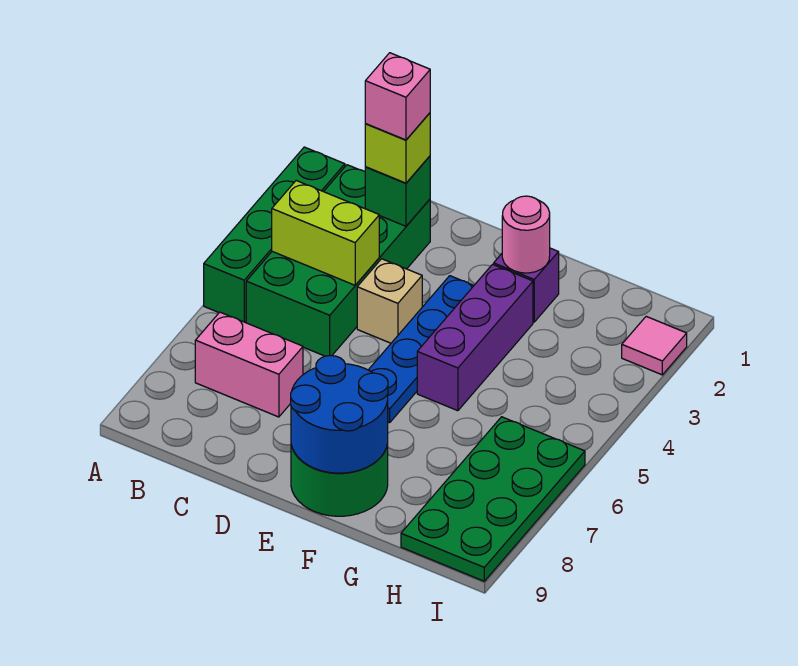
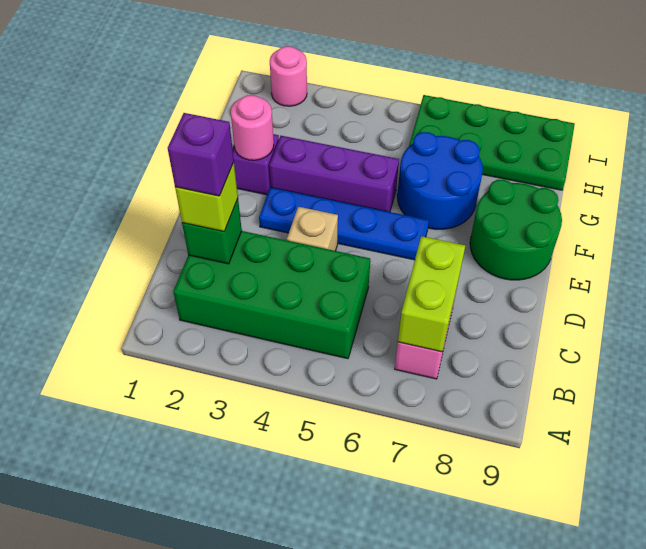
green brick A2:A5 level 1 -> none
lime brick B4:C4 level 2 -> lime brick B7:C7 level 2
pink brick C2 level 4 -> purple brick C2 level 4
blue round brick E8:F9 level 2 -> blue round brick F6:G7 level 1
pink tile I2 level 1 -> pink round brick I2 level 1

